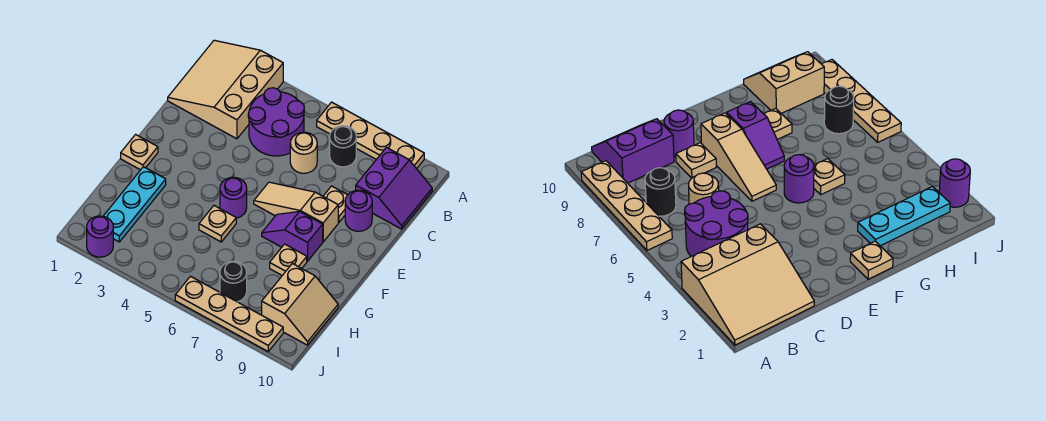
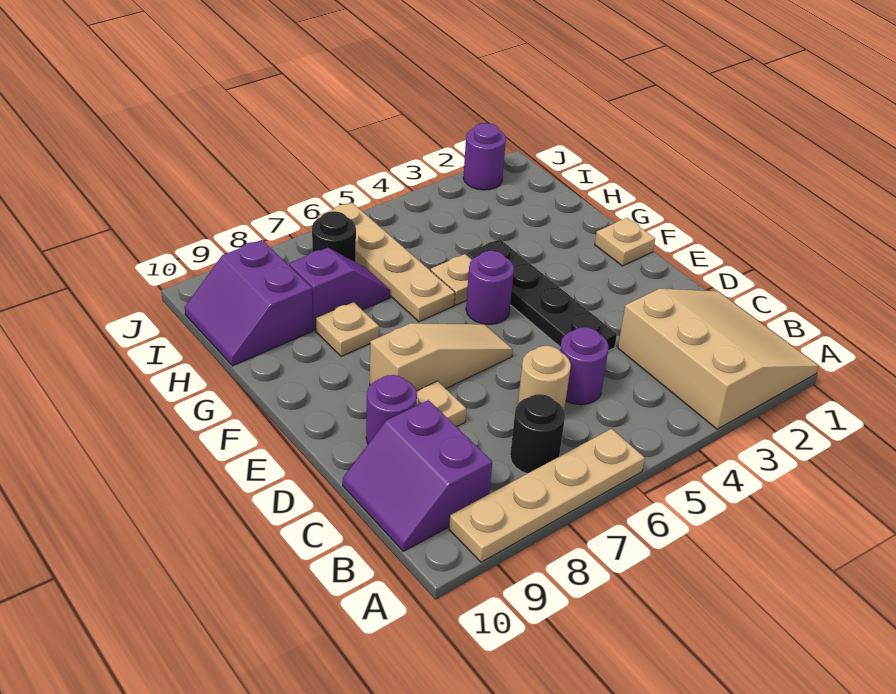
purple round brick B4:C5 level 1 -> purple round brick C5 level 1
none -> black plate D4:G4 level 1
purple slope F7:F8 level 1 top 8 -> purple slope H7:H8 level 1 top 8
cyan plate G2:I2 level 1 -> none
tan slope H9:I10 level 1 top 9 -> purple slope H9:I10 level 1 top 9
tan plate J6:J9 level 1 -> tan plate G6:J6 level 1

